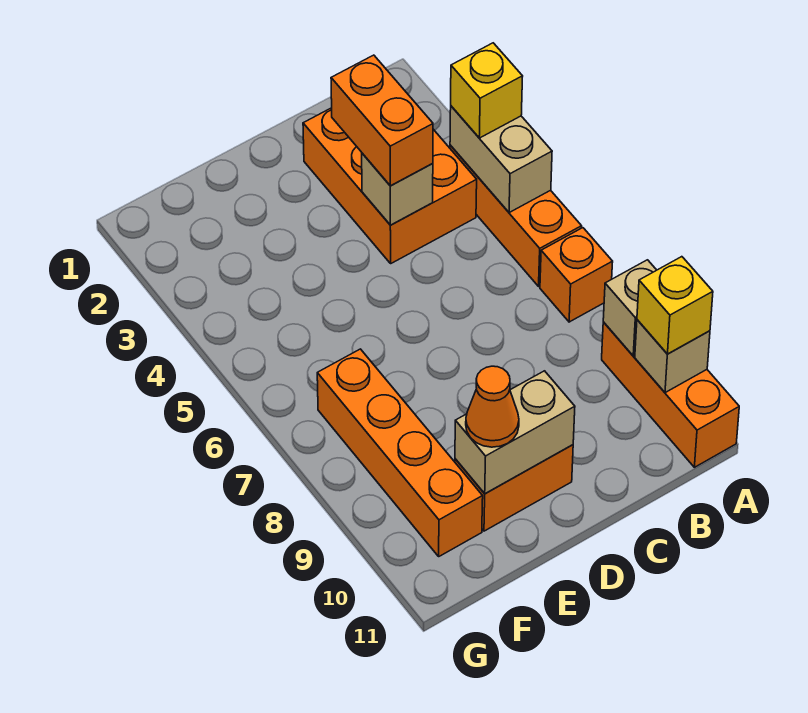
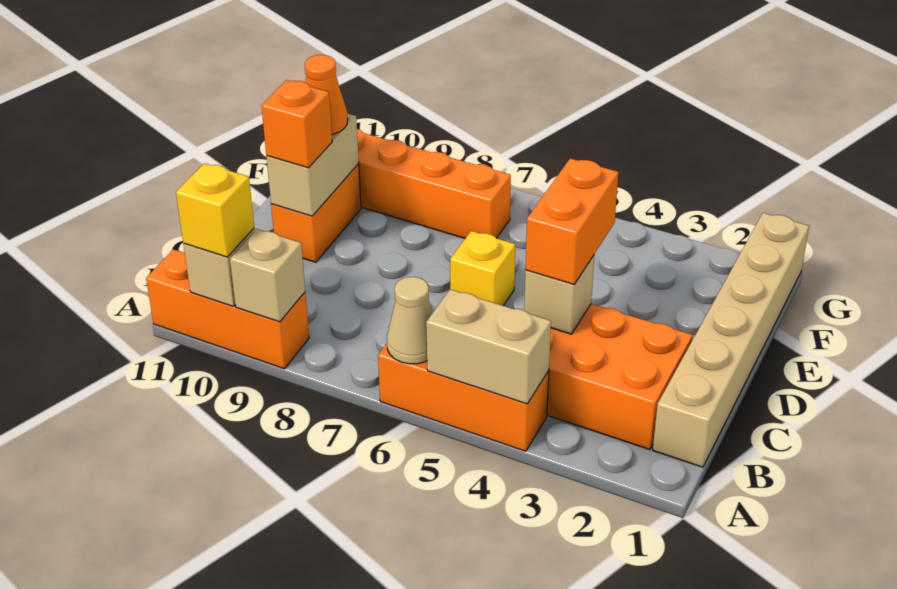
yellow brick A4 level 3 -> yellow brick D6 level 1
none -> tan cone A6 level 2
orange brick A7 level 1 -> orange brick D10 level 3
none -> tan brick B1:G1 level 1
orange brick C3:C4 level 3 -> orange brick C4:D4 level 3

